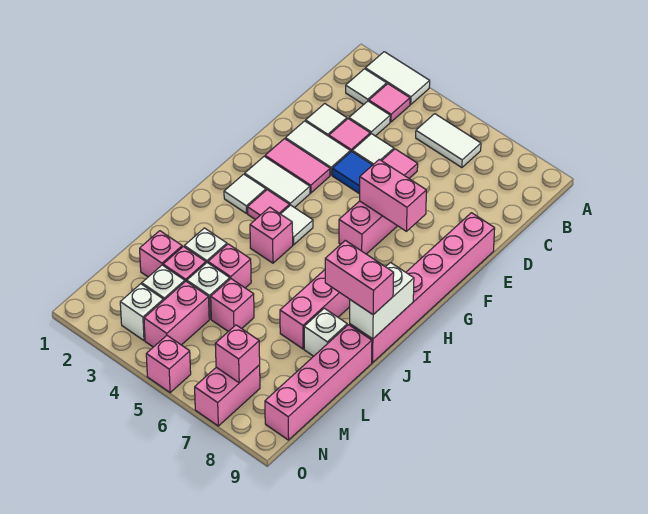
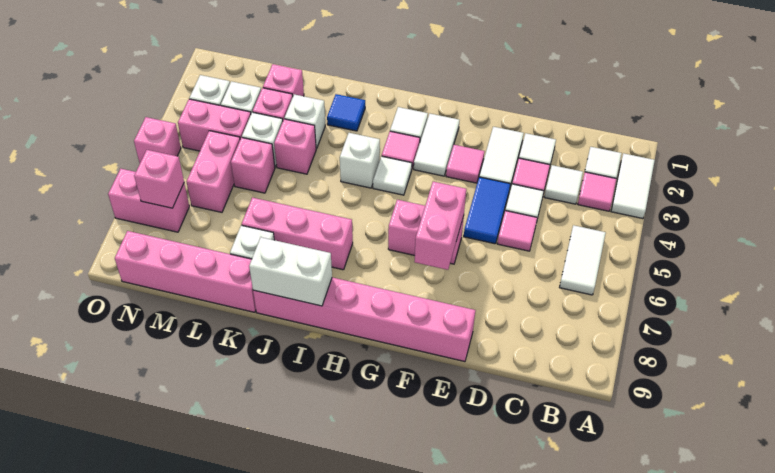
pink tile F2:F3 level 1 -> pink tile F3 level 1
pink brick I4 level 1 -> white brick I4 level 1
none -> blue tile J2 level 1
pink brick J8:J9 level 3 -> pink brick M5:M6 level 1

